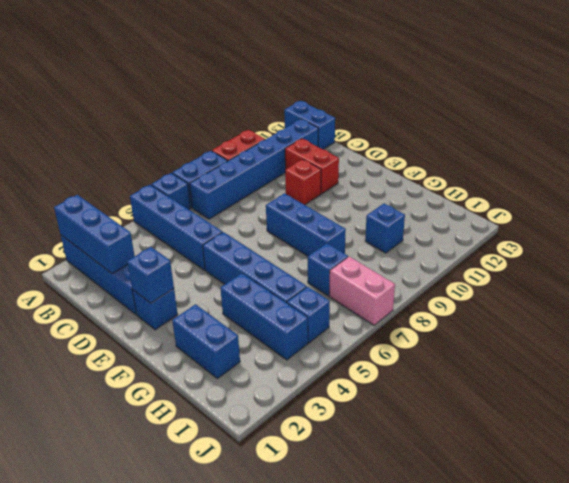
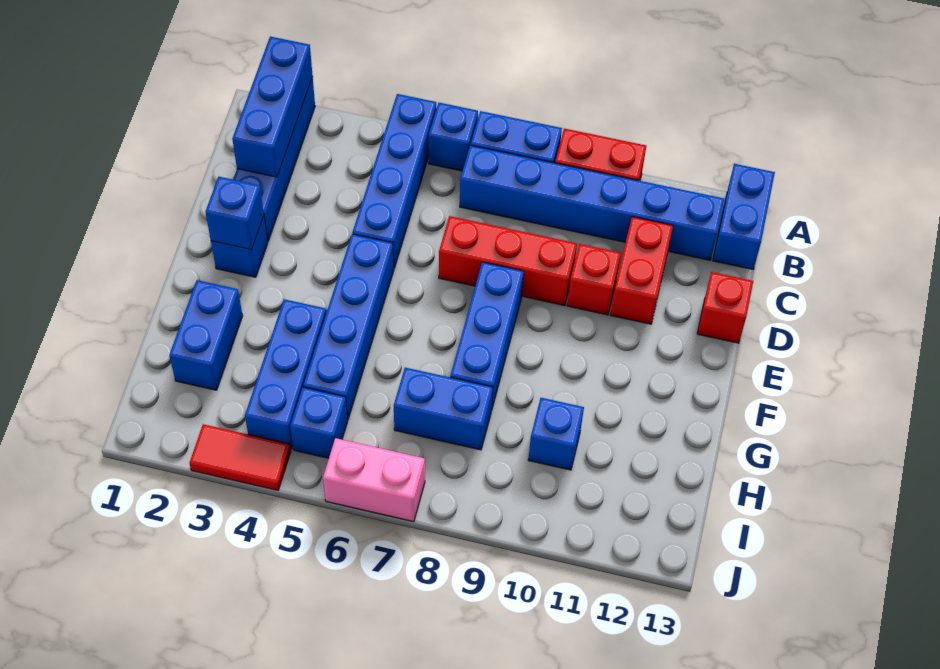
none -> red brick D7:D9 level 1
none -> red brick D13 level 1
blue brick H7 level 1 -> blue brick H7:H8 level 1
pink brick I7:J7 level 1 -> pink brick J6:J7 level 1
none -> red tile J3:J4 level 1

